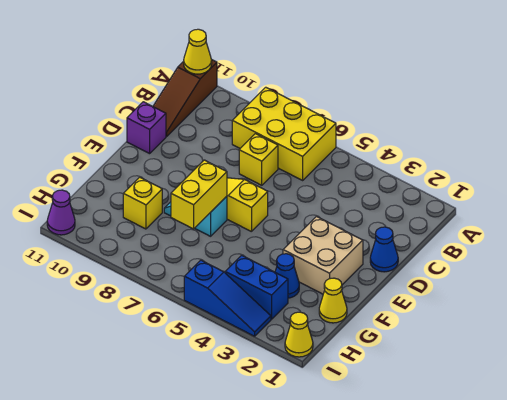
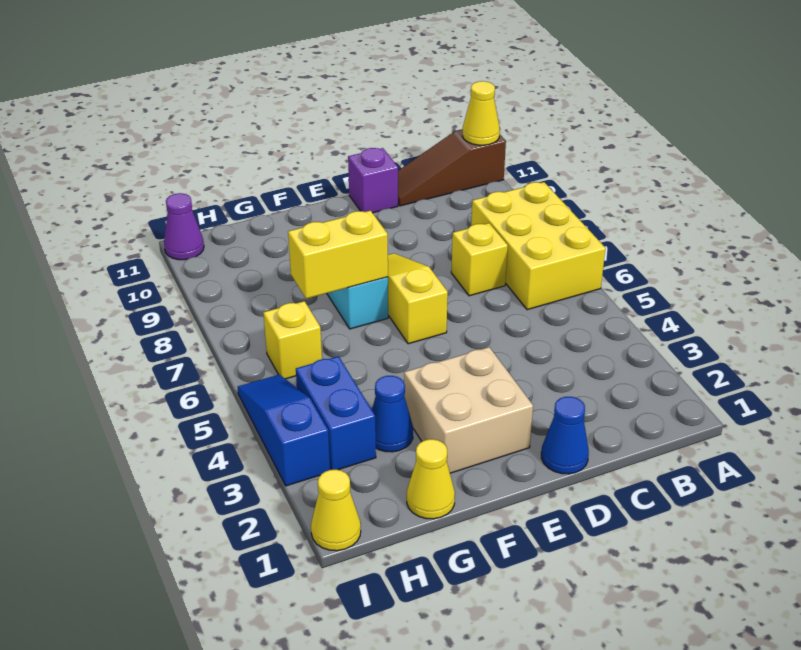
yellow brick G9 level 1 -> yellow brick H6 level 1
blue slope I3:I5 level 1 top 5 -> blue slope I3:I5 level 1 top 3

